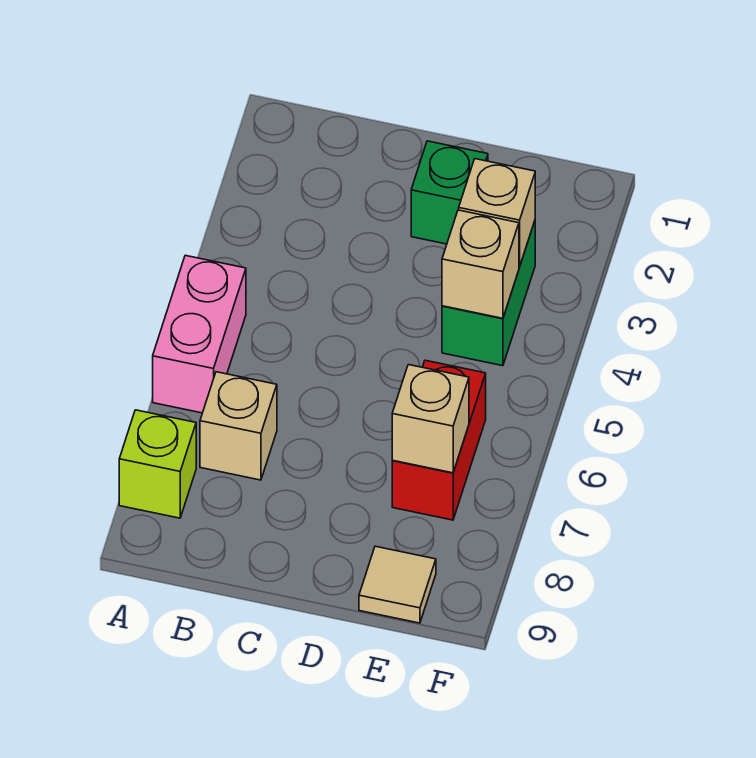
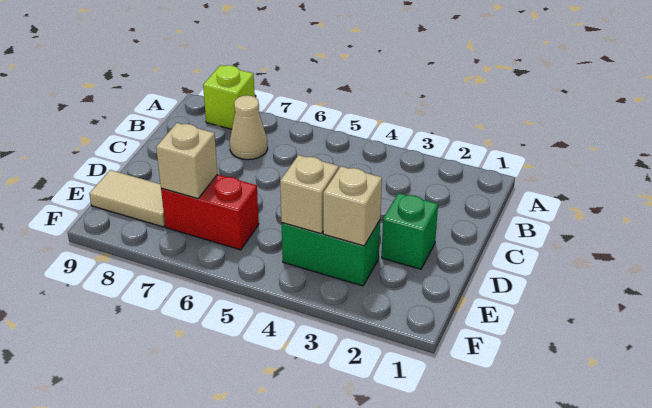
pink brick A5:A6 level 1 -> none
tan brick B7 level 1 -> tan cone B7 level 1
tan tile E9 level 1 -> tan tile E8:E9 level 1

